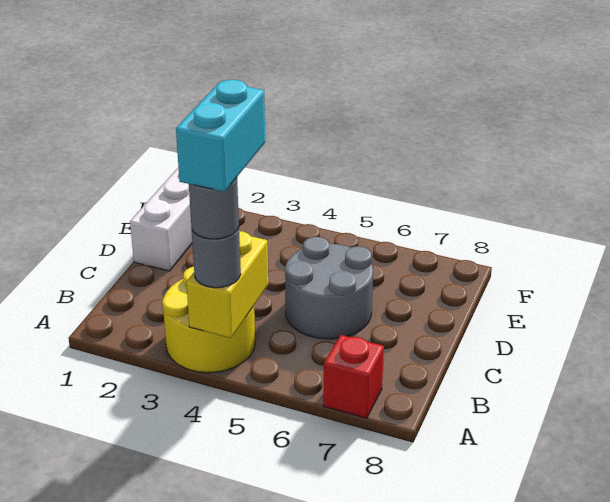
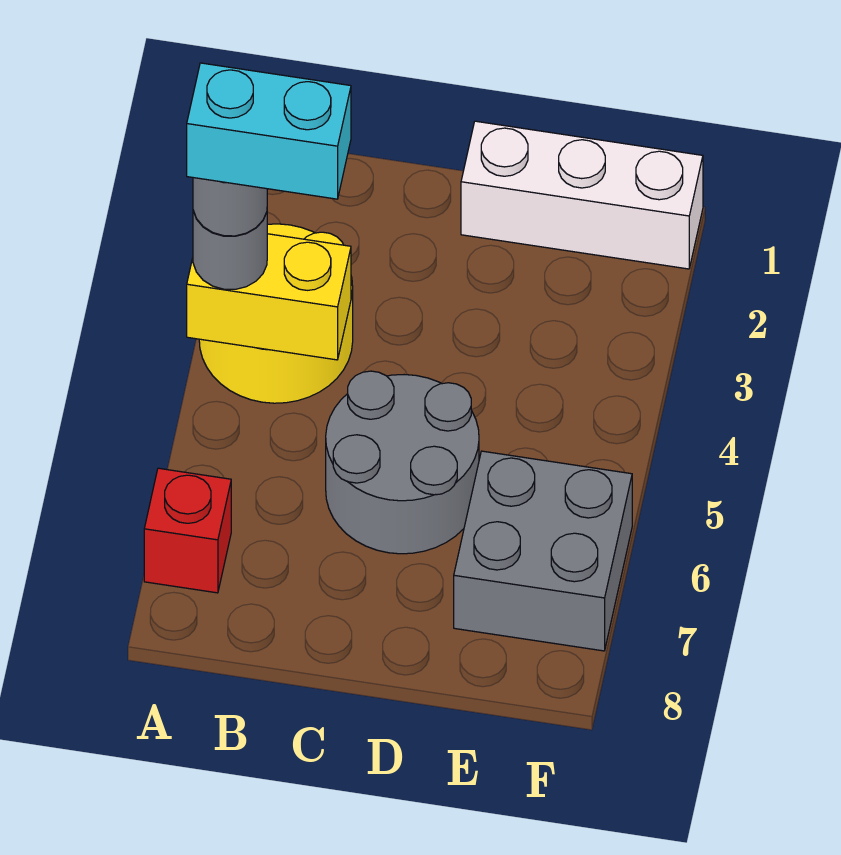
none -> grey brick E6:F7 level 1

